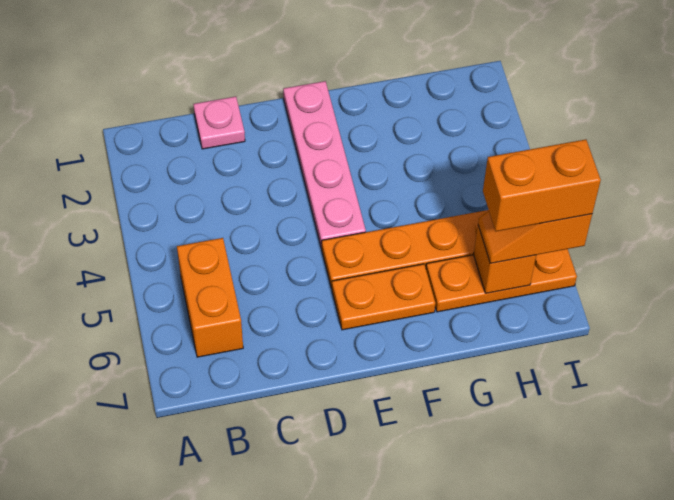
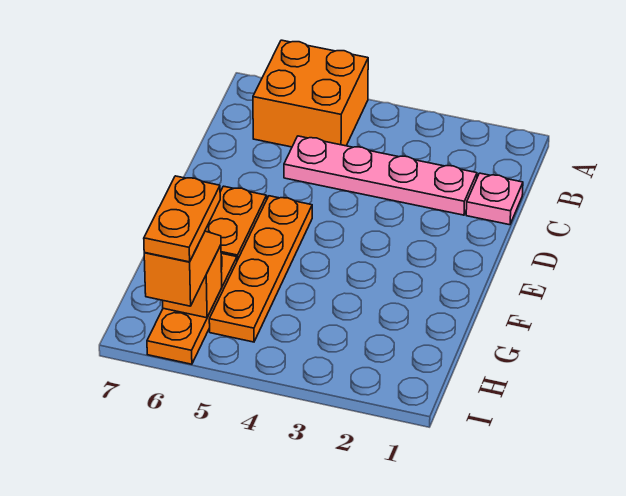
orange brick B5:B6 level 1 -> orange brick A5:B6 level 1
pink plate E1:E4 level 1 -> pink plate C2:C5 level 1
orange brick H6:I6 level 4 -> orange plate H6:I6 level 4

